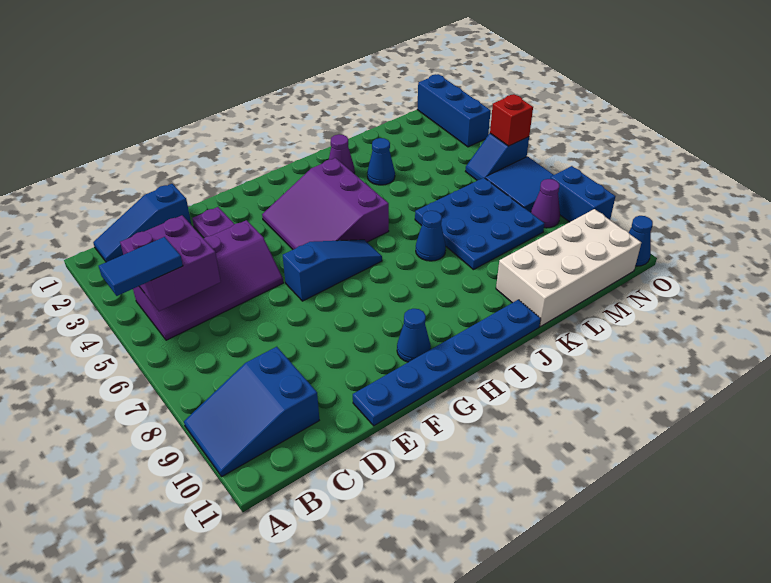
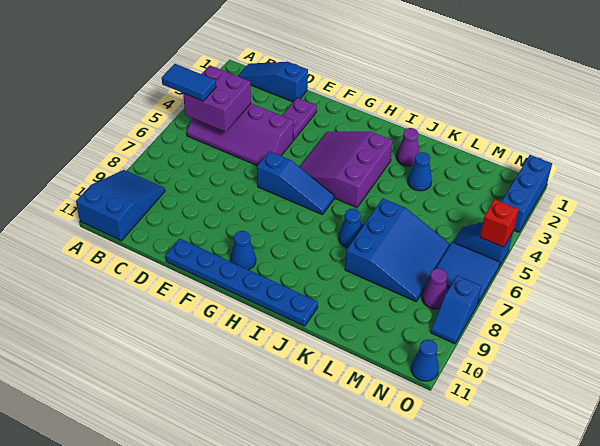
blue slope A9:C10 level 1 top C -> blue slope A9:B11 level 1 top 11
blue plate K6:M8 level 1 -> blue slope K6:M8 level 1 top K
white brick K10:N11 level 1 -> none
blue brick O8:O9 level 1 -> blue slope O8:O9 level 1 top 8

